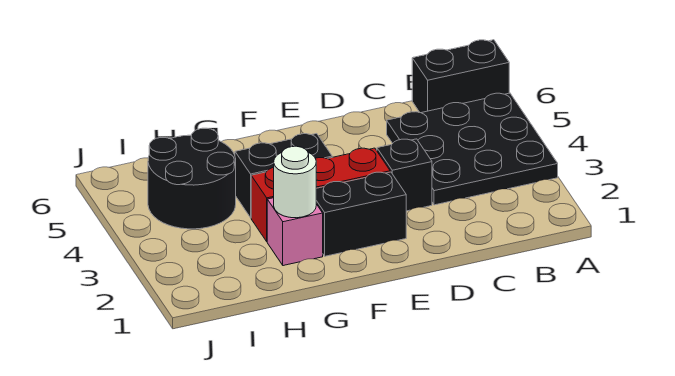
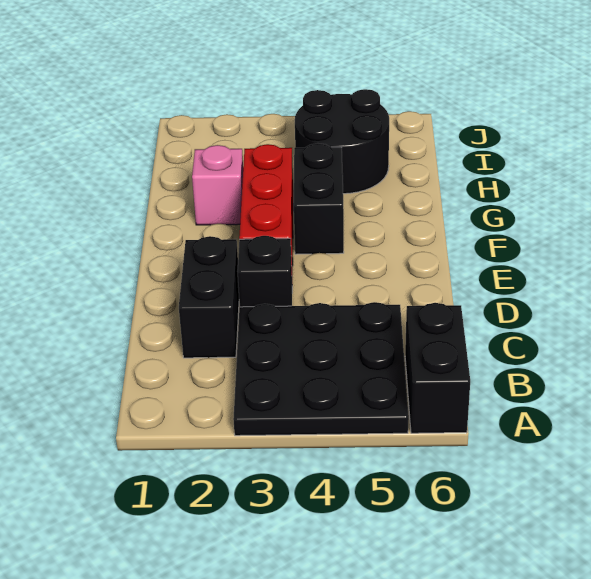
black brick E2:F2 level 1 -> black brick C2:D2 level 1
white round brick G2 level 2 -> none

